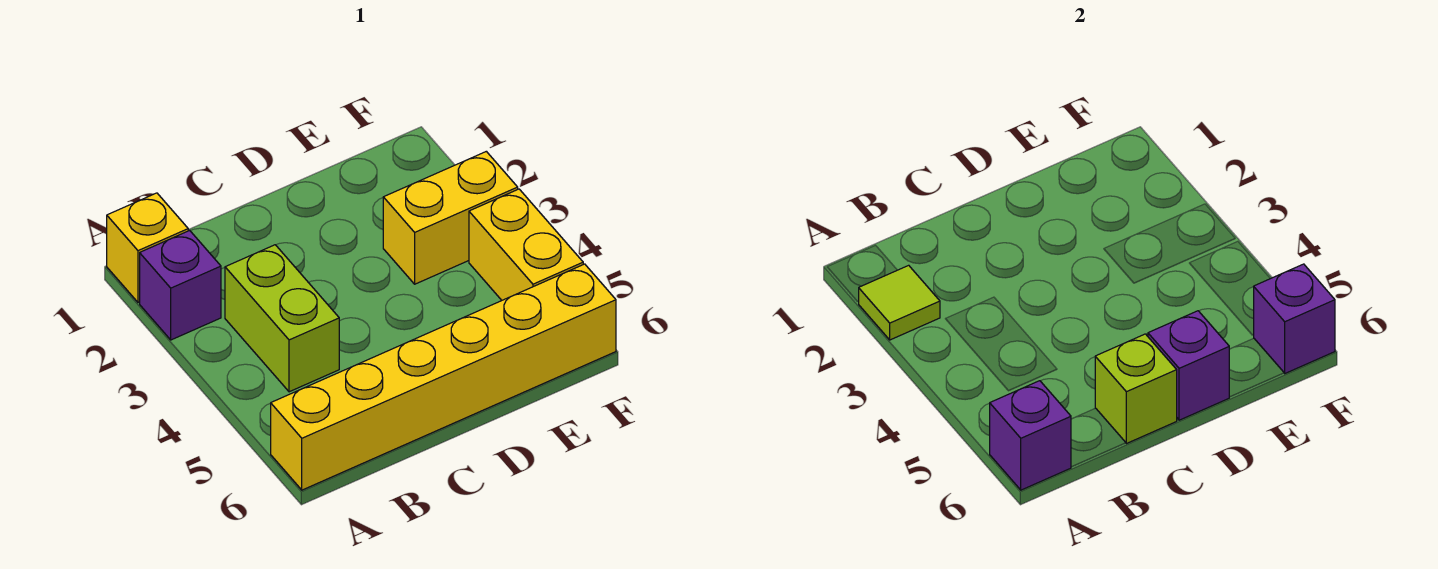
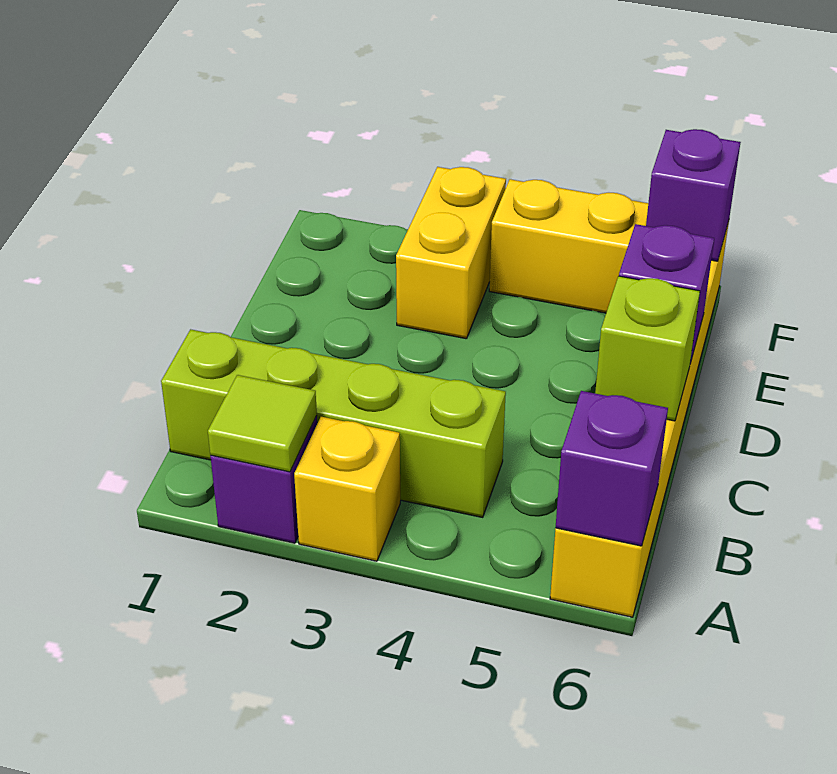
yellow brick A1 level 1 -> yellow brick A3 level 1
lime brick B3:B4 level 1 -> lime brick B1:B4 level 1

